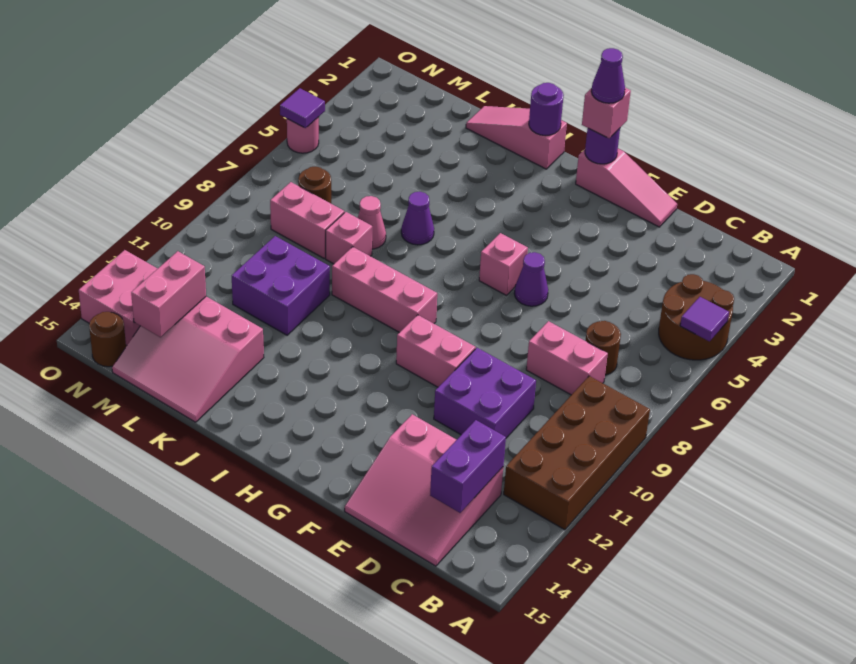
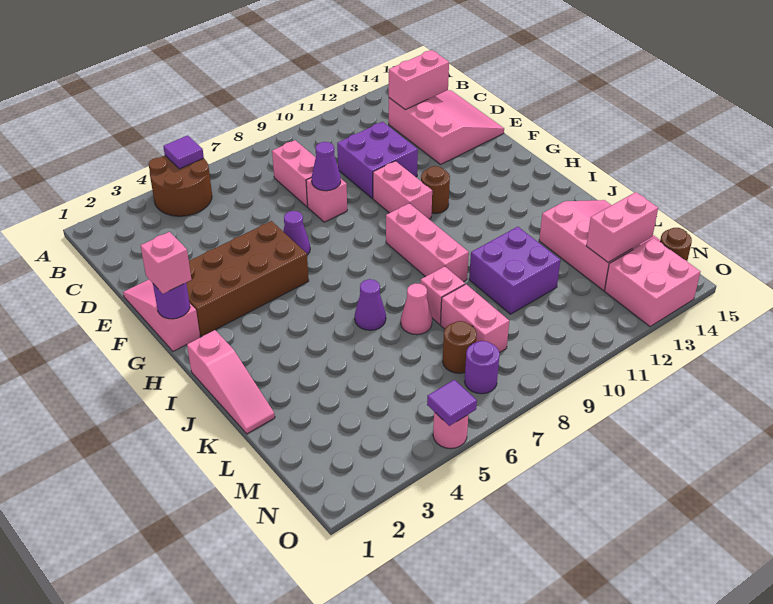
brown brick A9:B12 level 1 -> brown brick F2:G5 level 1
brown round brick C7 level 1 -> brown round brick G11 level 1
purple brick C13:C14 level 2 -> pink brick C13:C14 level 2
purple cone G1 level 4 -> purple cone E8 level 2
pink brick G6 level 1 -> pink brick E8 level 1
purple round brick I1 level 2 -> purple round brick N7 level 1

